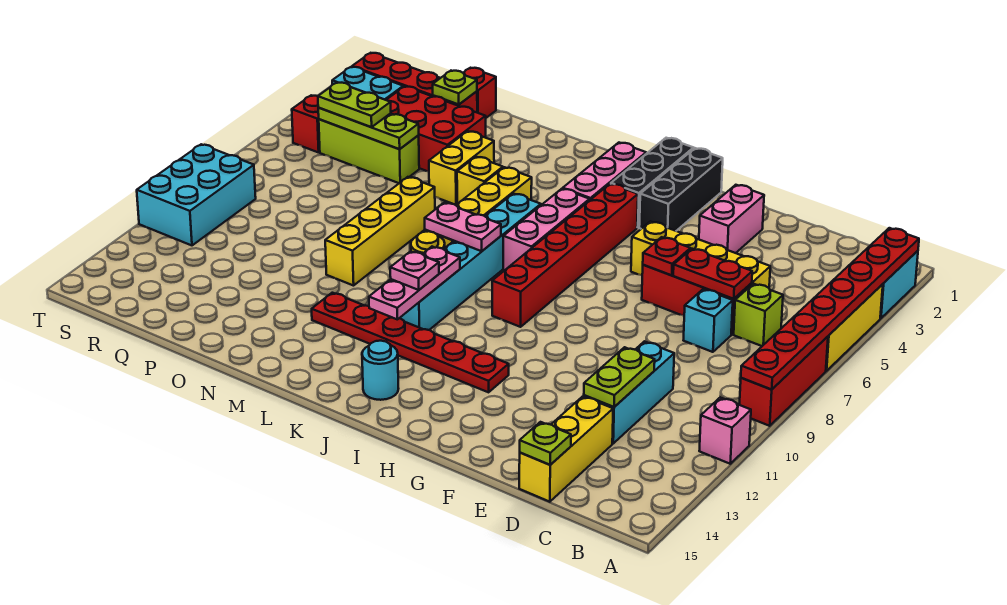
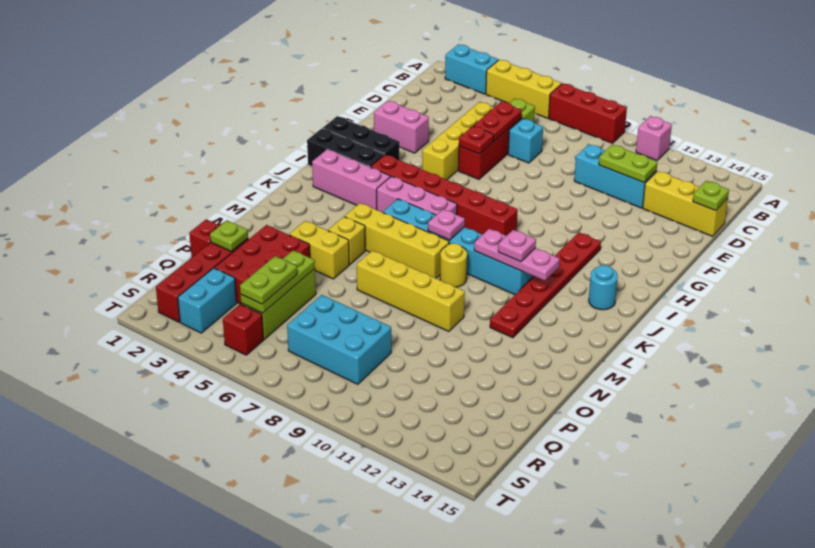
red plate A2:A9 level 2 -> none
pink plate K8:L8 level 2 -> pink plate K8 level 2
cyan brick S9:T11 level 1 -> cyan brick Q7:R9 level 1

